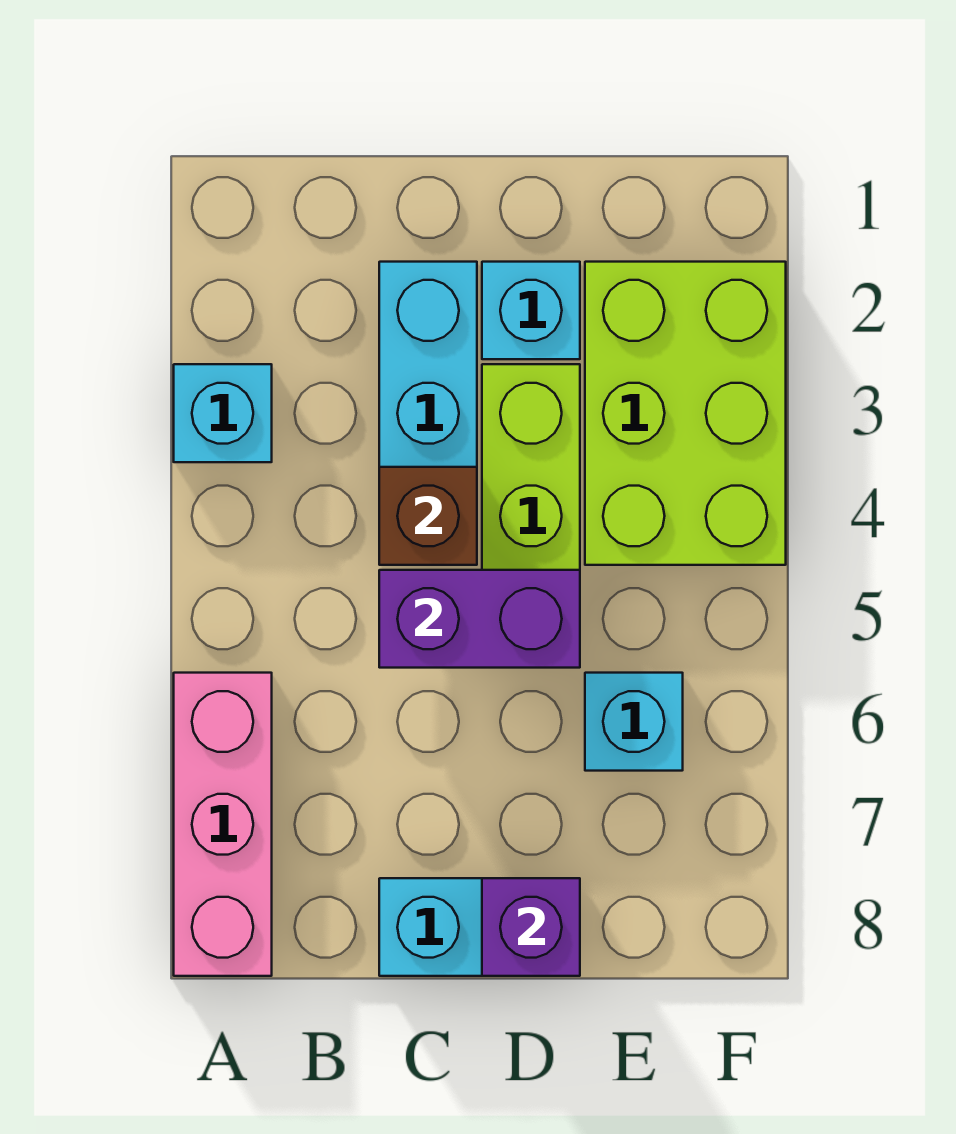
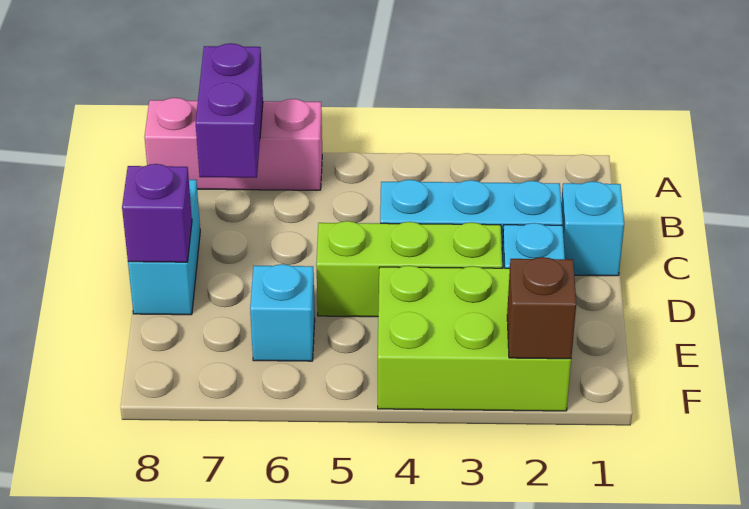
cyan brick A3 level 1 -> cyan brick C1 level 1
brown brick C4 level 2 -> brown brick F2 level 2
purple brick C5:D5 level 2 -> purple brick A7:B7 level 2

